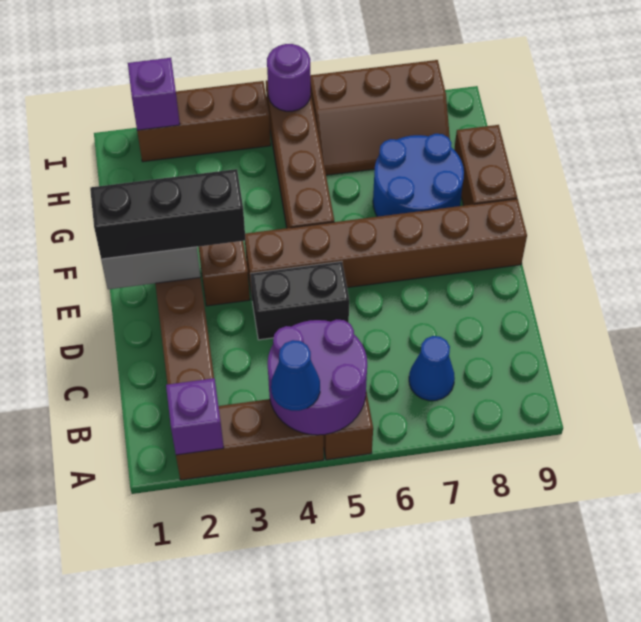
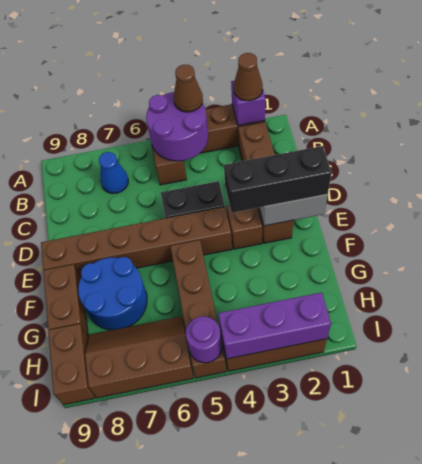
none -> brown cone A2 level 3
blue cone A4 level 3 -> brown cone A4 level 3
none -> brown brick H9:I9 level 1
purple brick I2 level 2 -> purple brick I2:I4 level 2

